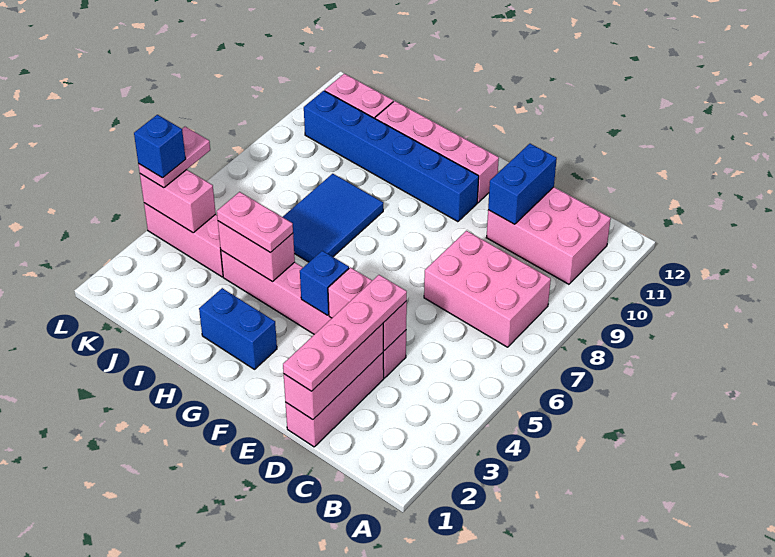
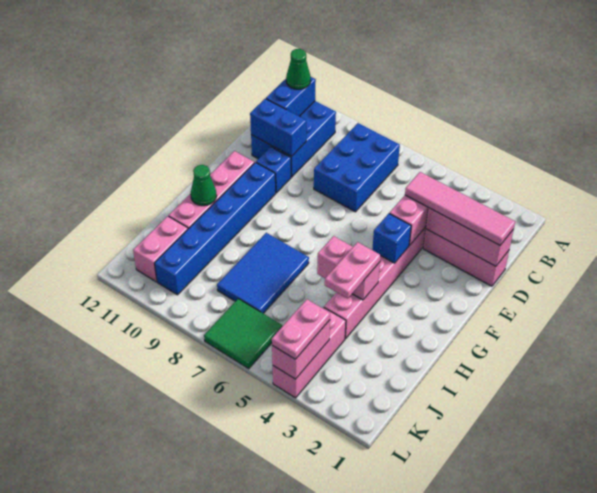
pink brick B7:D8 level 1 -> blue brick B7:D8 level 1
pink brick B10:D11 level 1 -> blue brick B10:D11 level 1
none -> green cone B11 level 3
pink plate D1:D4 level 3 -> pink tile D1:D4 level 3
blue brick G2:H2 level 1 -> blue brick B11:C11 level 2
pink brick H4:I4 level 2 -> pink brick H4:H5 level 2
blue tile H6:I8 level 1 -> blue tile H7:J8 level 1
none -> green cone H11 level 2
none -> green tile K6:L7 level 1
pink plate L4:L5 level 3 -> pink plate K4:L4 level 3
blue brick L4 level 4 -> blue brick E10 level 1

